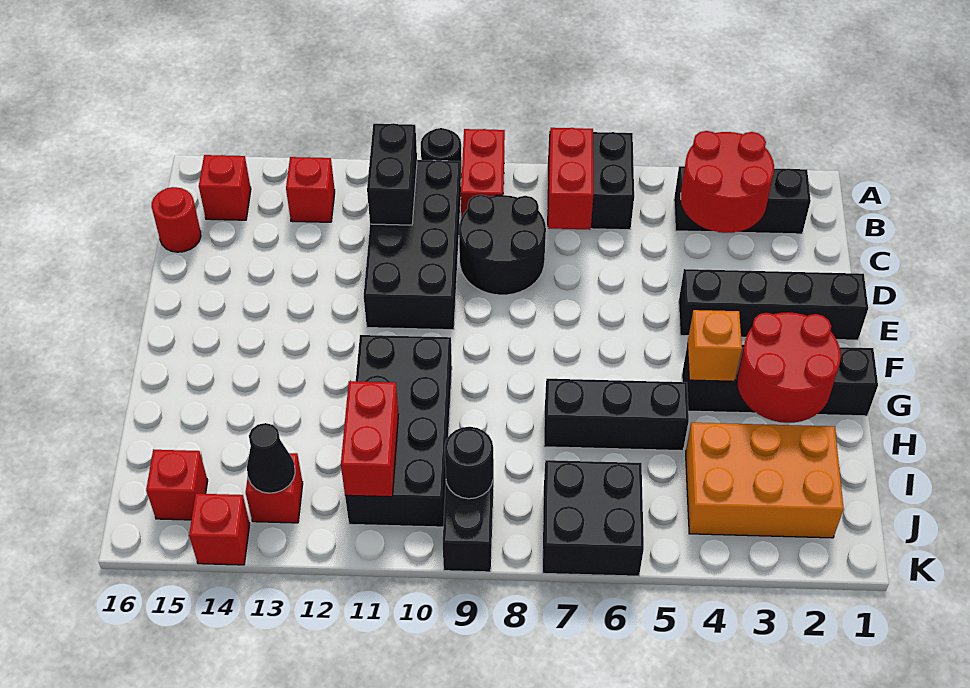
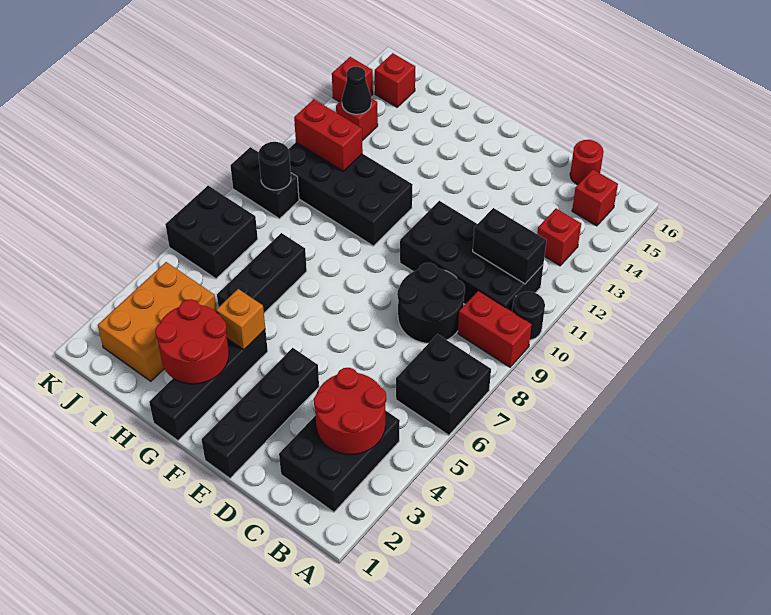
black brick B2:B4 level 1 -> black brick B2:C4 level 1
red brick B7:C7 level 2 -> none

